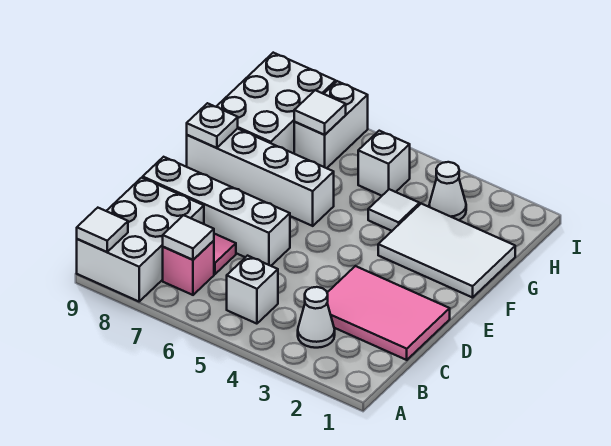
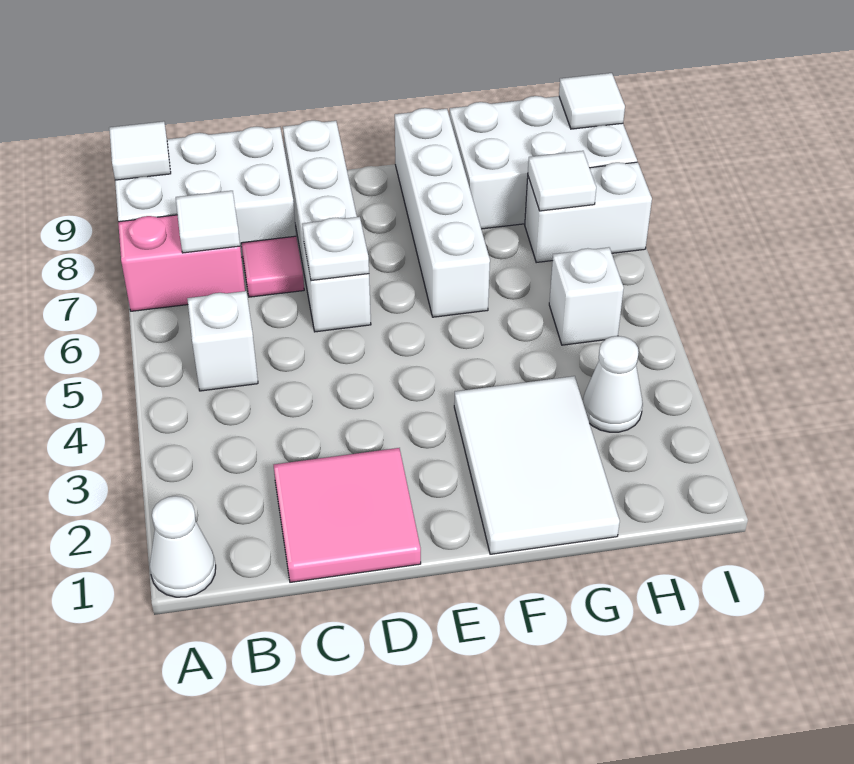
white cone B3 level 1 -> white cone A1 level 1
pink brick B7 level 1 -> pink brick A7:B7 level 1
pink tile C1:D3 level 1 -> pink tile C1:D2 level 1
white plate F9 level 2 -> white plate D6 level 2
white tile G4 level 1 -> white tile I9 level 2

